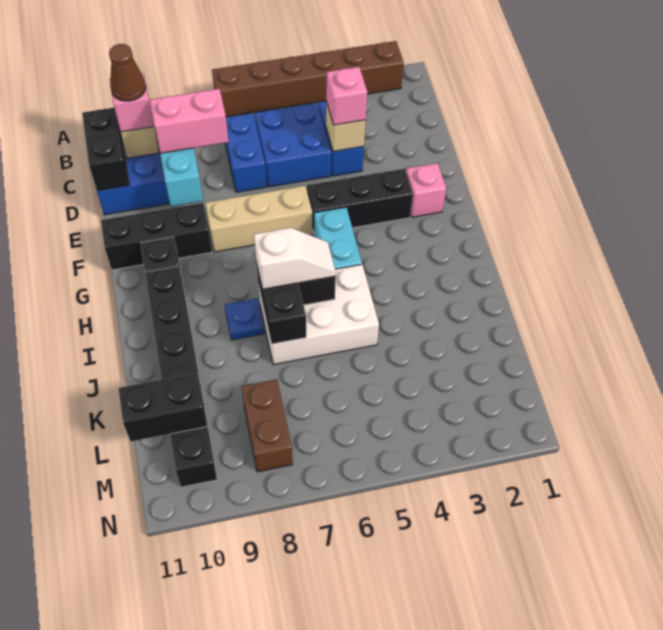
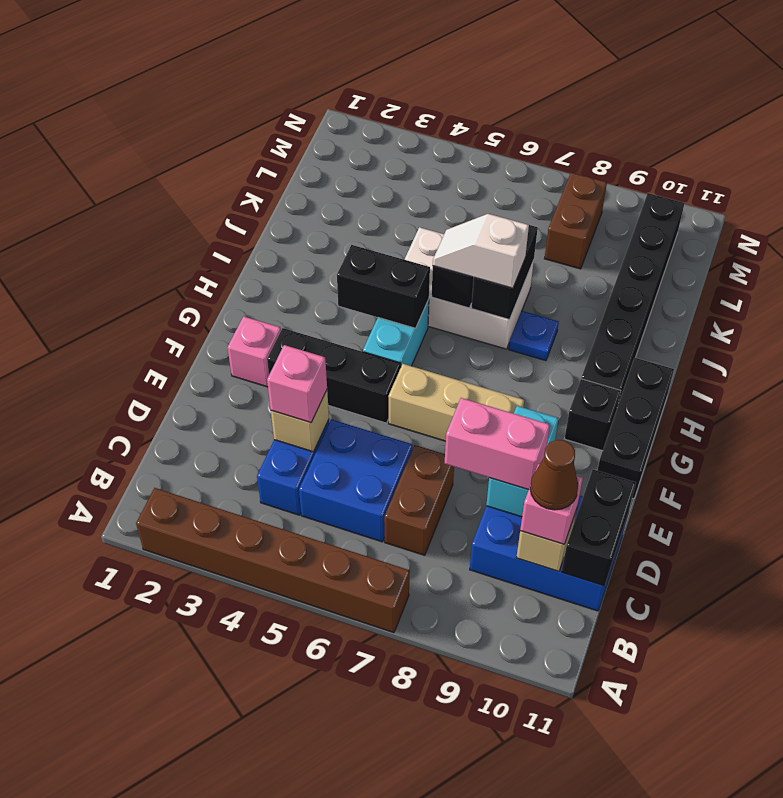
blue brick C7:D7 level 1 -> brown brick C7:D7 level 1
black brick F9:F11 level 1 -> black brick F11:H11 level 1
black brick L10:L11 level 2 -> black brick H4:H5 level 2

